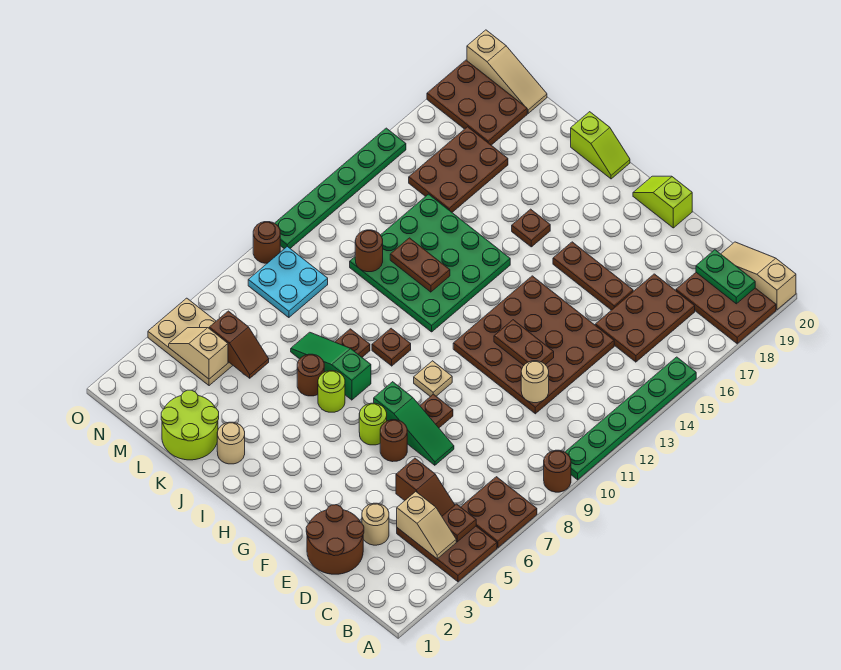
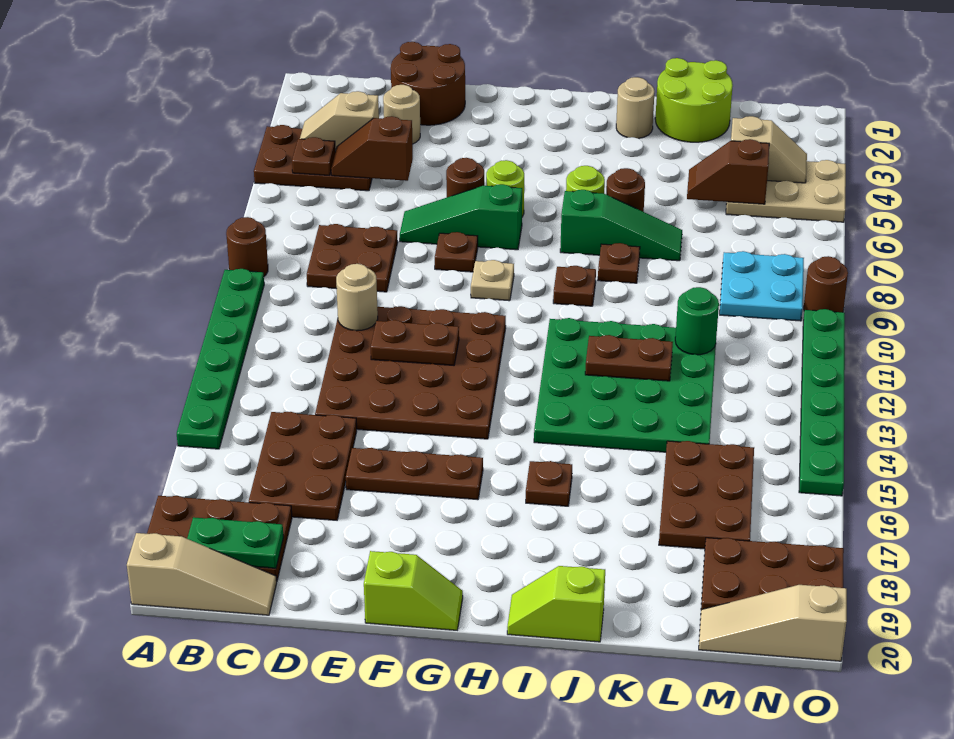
brown plate A6:B7 level 1 -> brown plate C8:D9 level 1
brown round brick L11 level 2 -> green round brick L11 level 2

